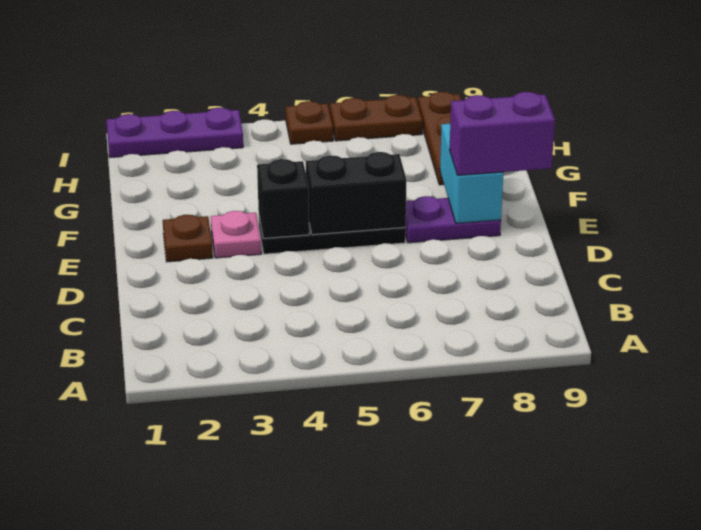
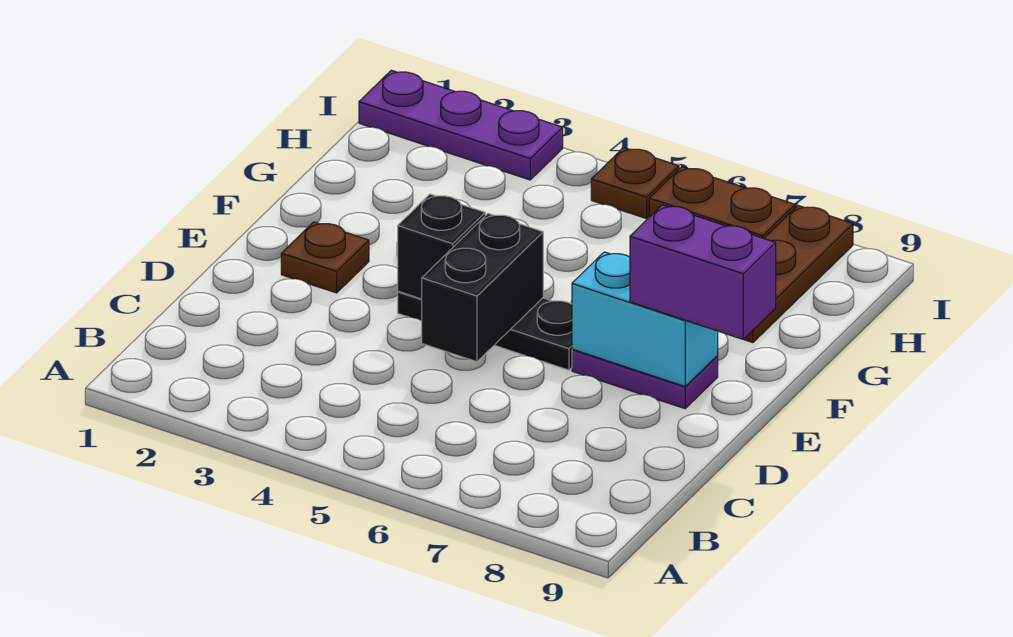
pink plate E3 level 1 -> none
black brick E5:E6 level 2 -> black brick D5:E5 level 2
cyan brick E8:F8 level 2 -> cyan brick E7:E8 level 2

